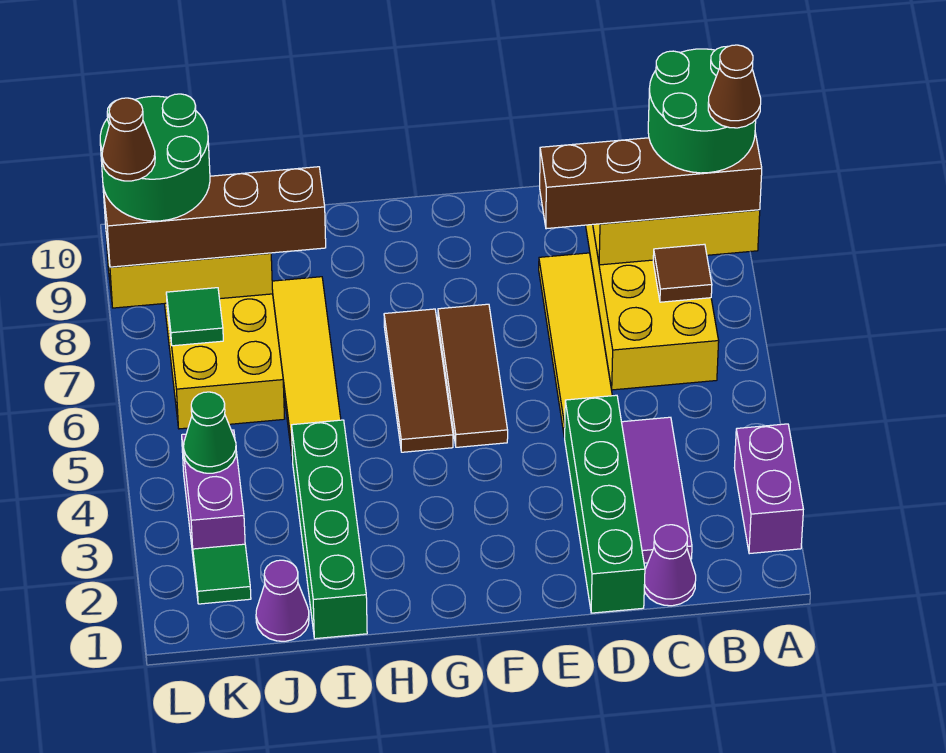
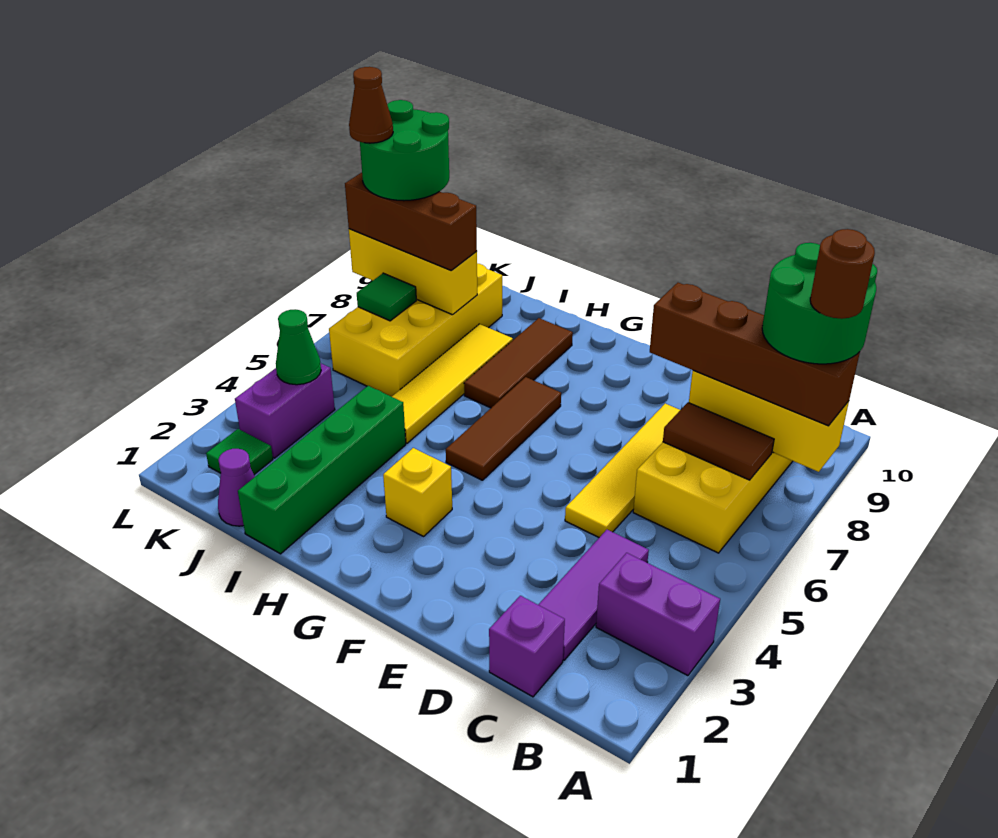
purple brick A2:A3 level 1 -> purple brick A3:B3 level 1
brown cone A8 level 5 -> brown round brick A8 level 5
brown tile B7 level 2 -> brown tile B7:C7 level 2
purple cone C1 level 1 -> purple brick C1 level 1
green brick D1:D4 level 1 -> none
brown tile F5:F7 level 1 -> brown tile H7:H9 level 1
none -> yellow brick G3 level 1
brown brick I8:L8 level 3 -> brown brick J8:L8 level 3

